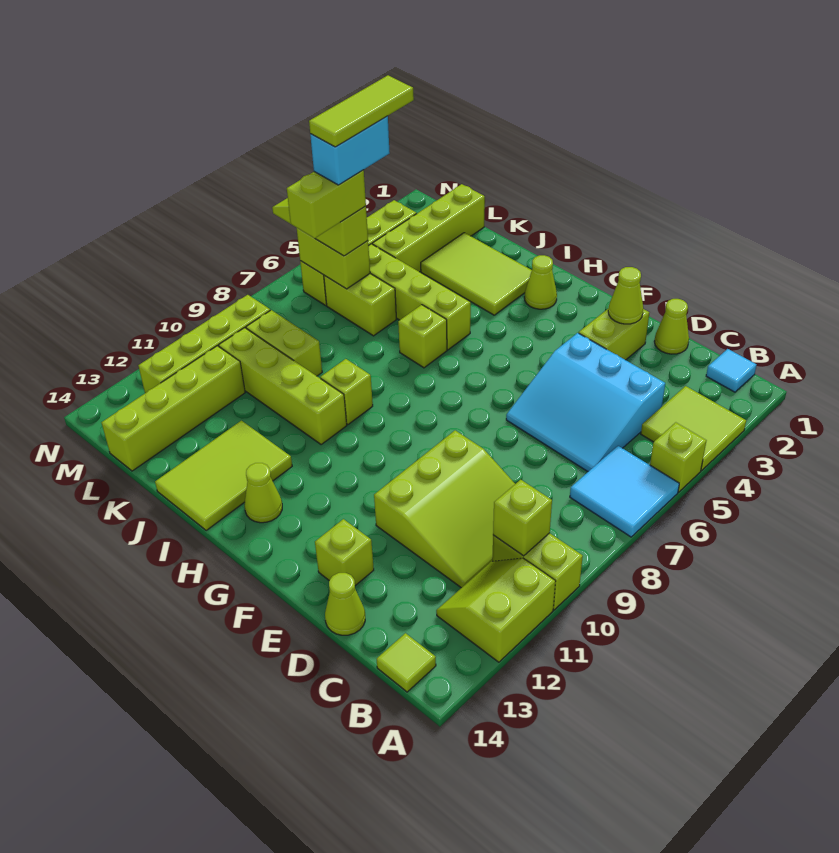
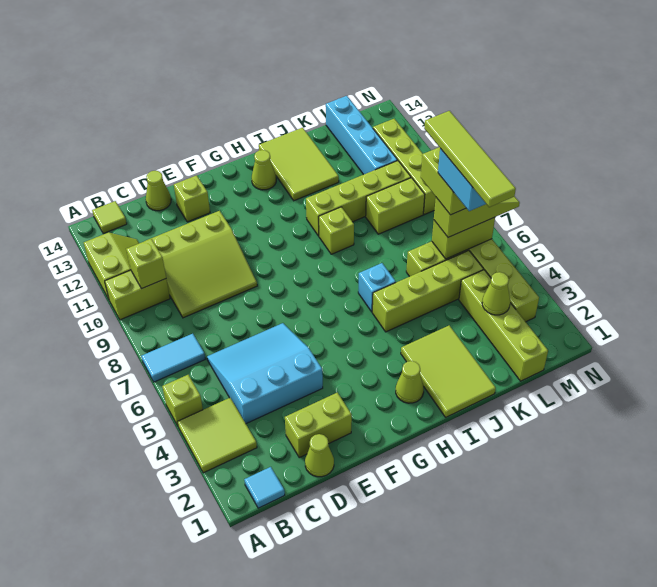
cyan tile A6:B7 level 1 -> cyan tile A7:B7 level 1
lime slope C9:E11 level 1 top E -> lime slope C9:E11 level 1 top 11
lime brick E2:E3 level 1 -> lime brick D2:E2 level 1
lime cone E2 level 2 -> lime cone L3 level 2
lime tile I2:K3 level 1 -> lime tile I1:J3 level 1
lime brick I6 level 1 -> cyan brick I6 level 1
lime tile L4:L6 level 6 -> lime tile L4:L7 level 6
lime brick L11:L14 level 1 -> cyan brick L11:L14 level 1

